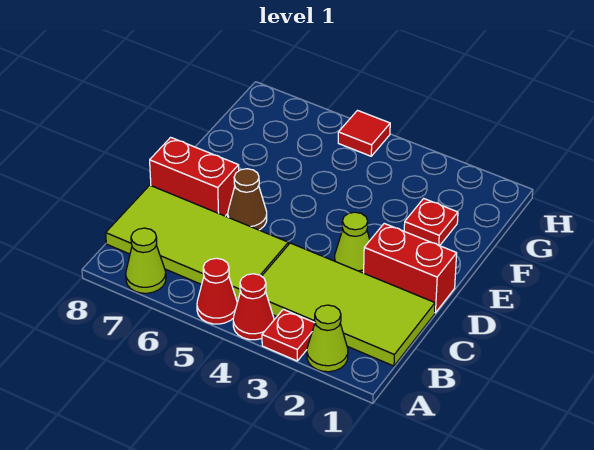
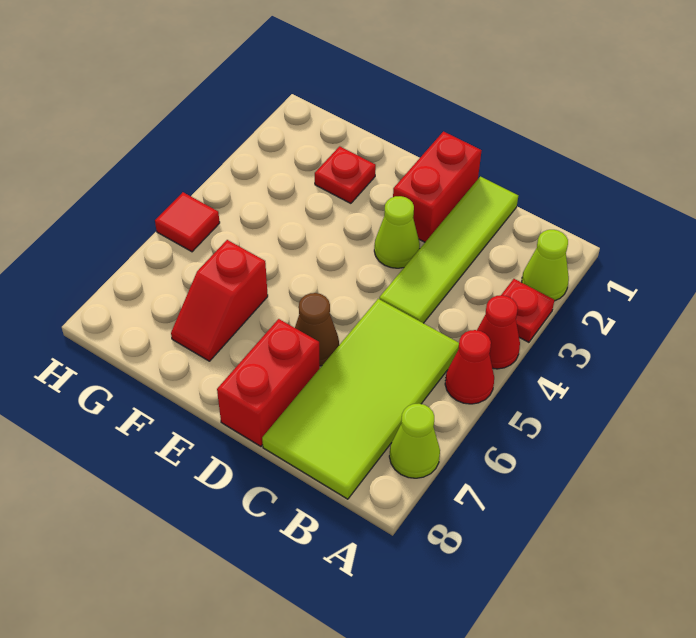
lime tile B1:C4 level 1 -> lime tile C1:C4 level 1
none -> red slope F6:F7 level 1 top 6

